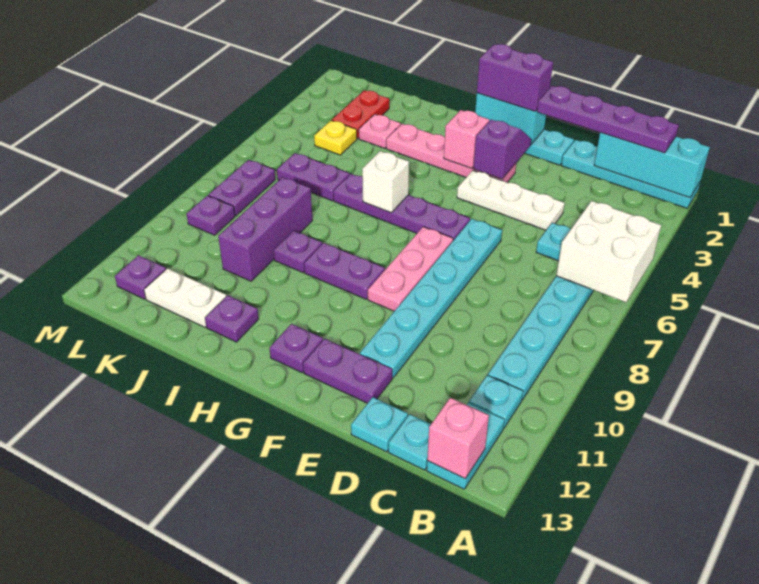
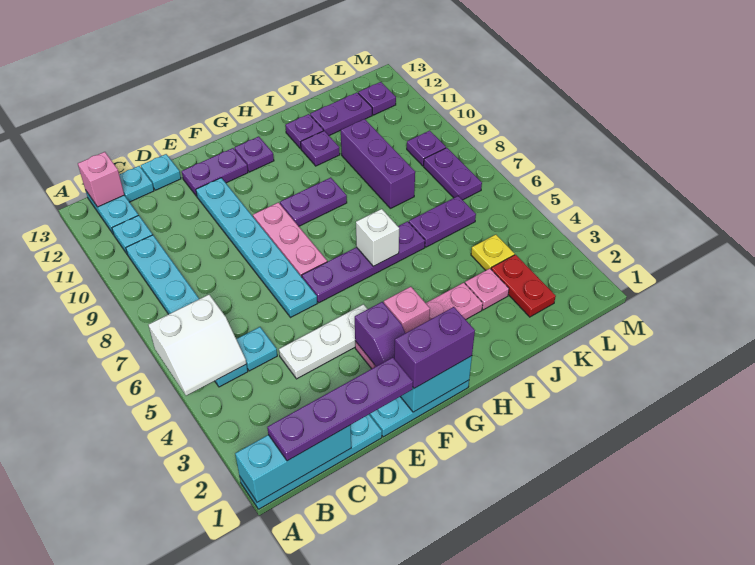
white brick A5:B6 level 2 -> white slope A5:B6 level 2 top 6
purple plate I9 level 1 -> purple plate I11 level 1
white plate J12:K12 level 1 -> purple plate J12:K12 level 1

